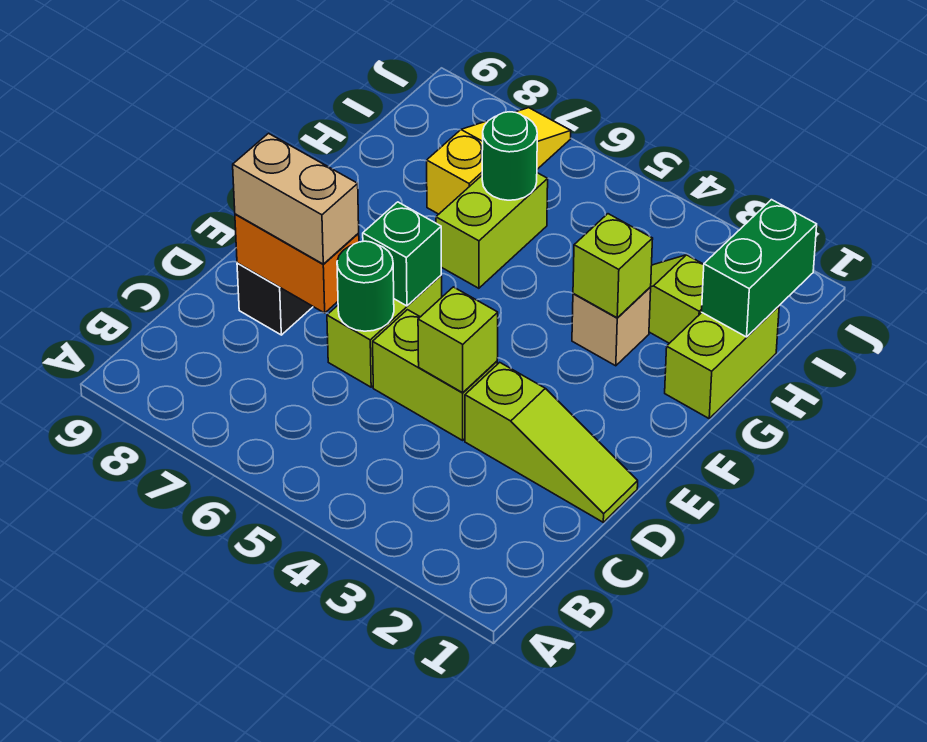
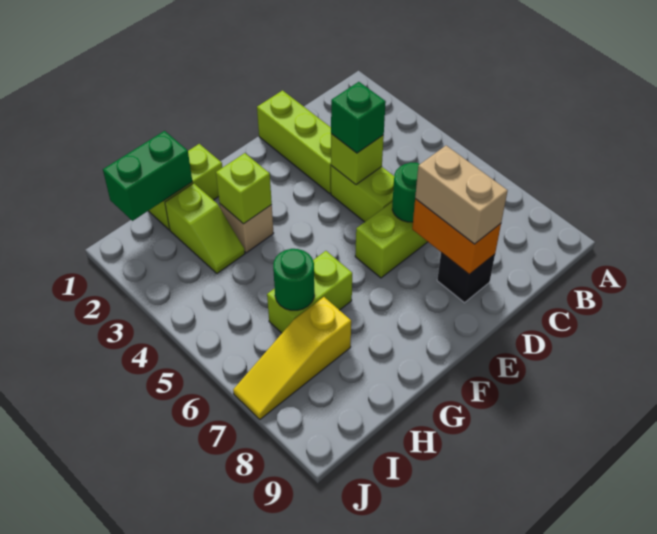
lime slope D1:D3 level 1 top 3 -> lime brick D1:D3 level 1
green brick E6 level 2 -> green brick D4 level 3

